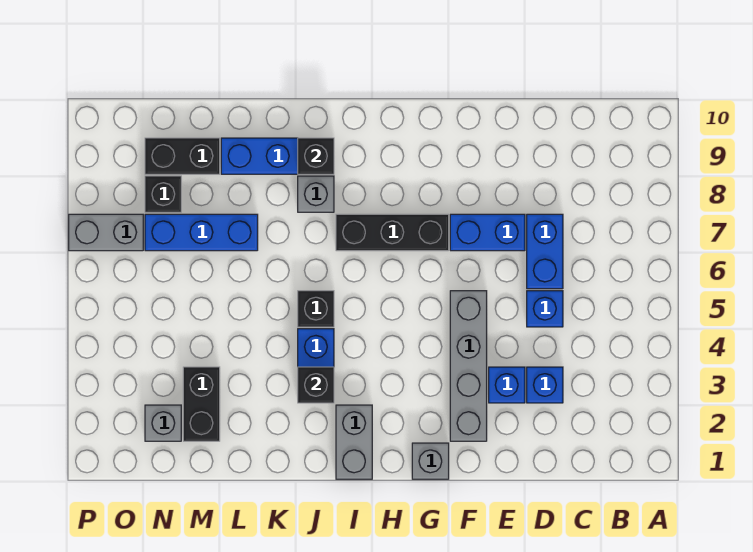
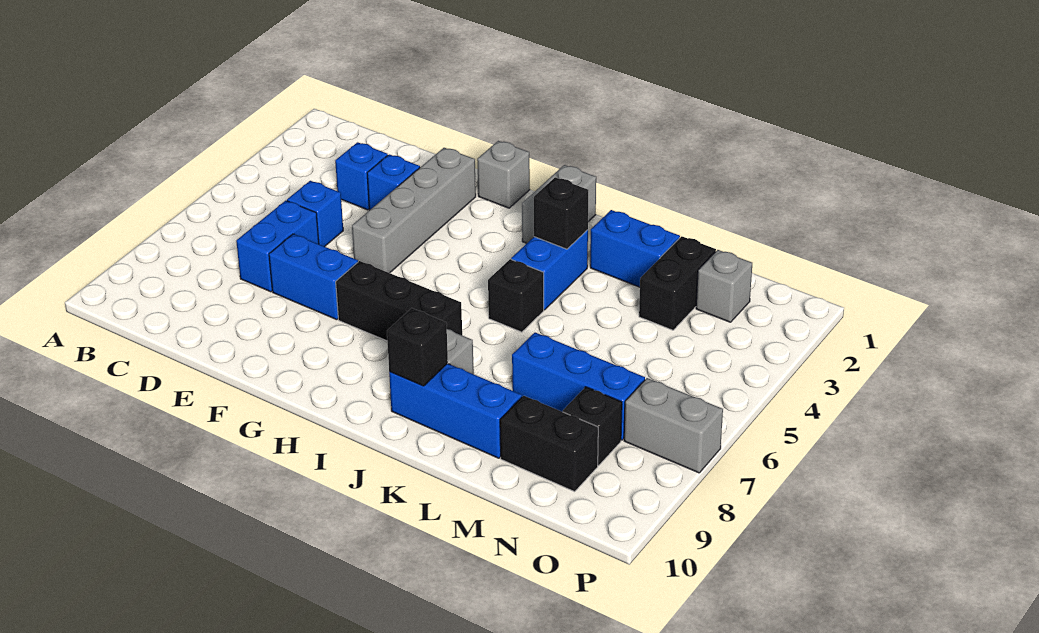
none -> blue brick K2:L2 level 1

